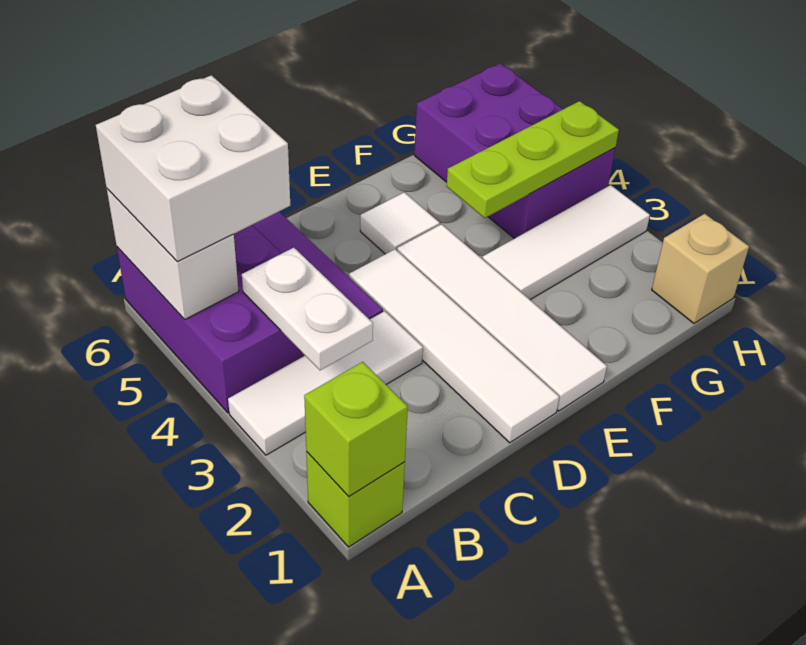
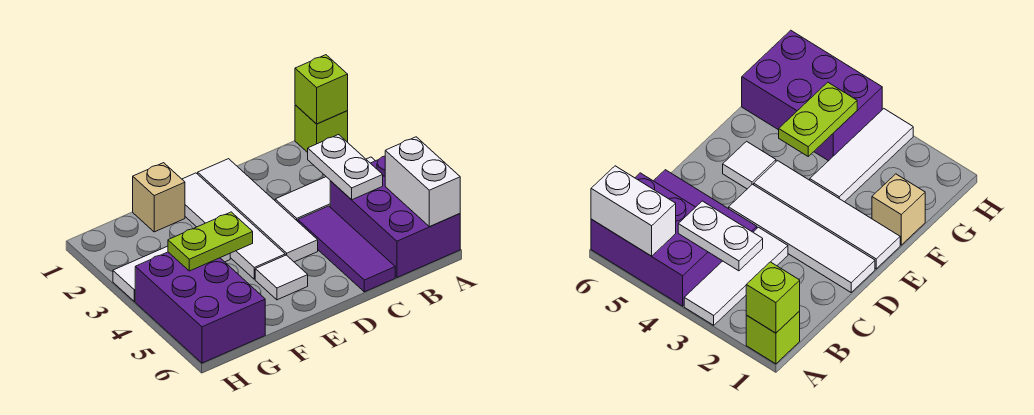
white brick A5:B6 level 3 -> none
lime plate F4:H4 level 2 -> lime plate F4:G4 level 2
tan brick H1 level 1 -> tan brick F1 level 1

